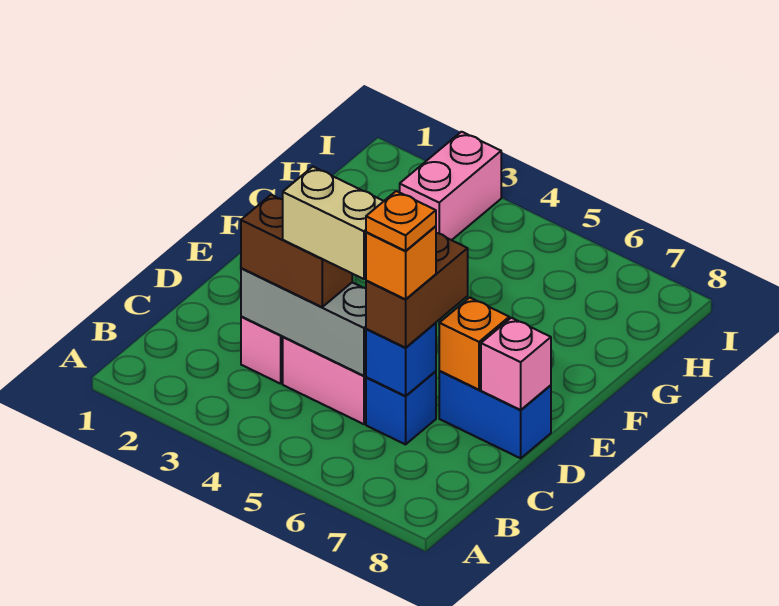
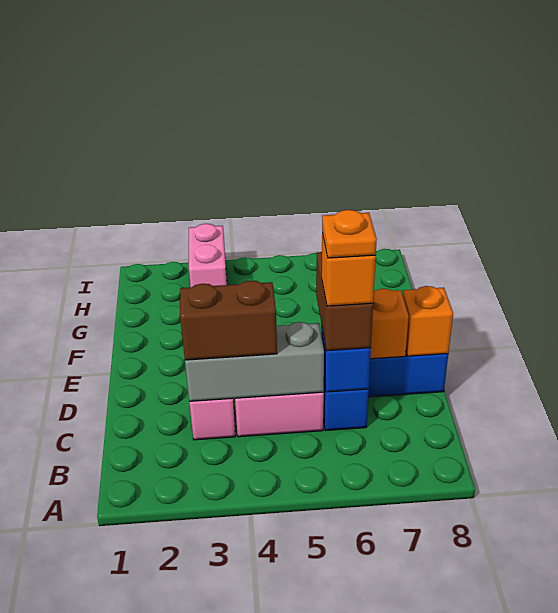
tan brick C4:C5 level 4 -> none
pink brick D8 level 2 -> orange brick D8 level 2

